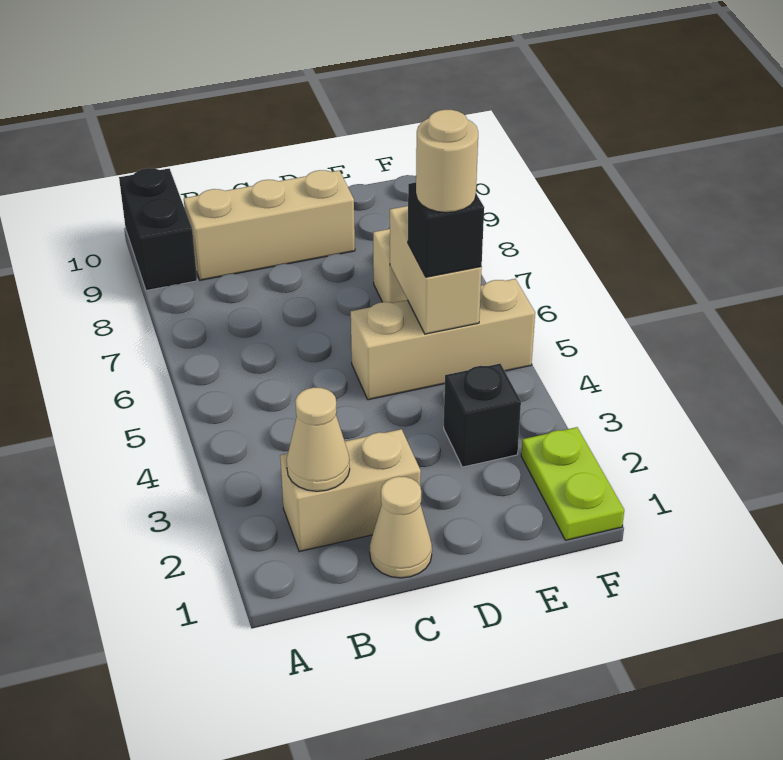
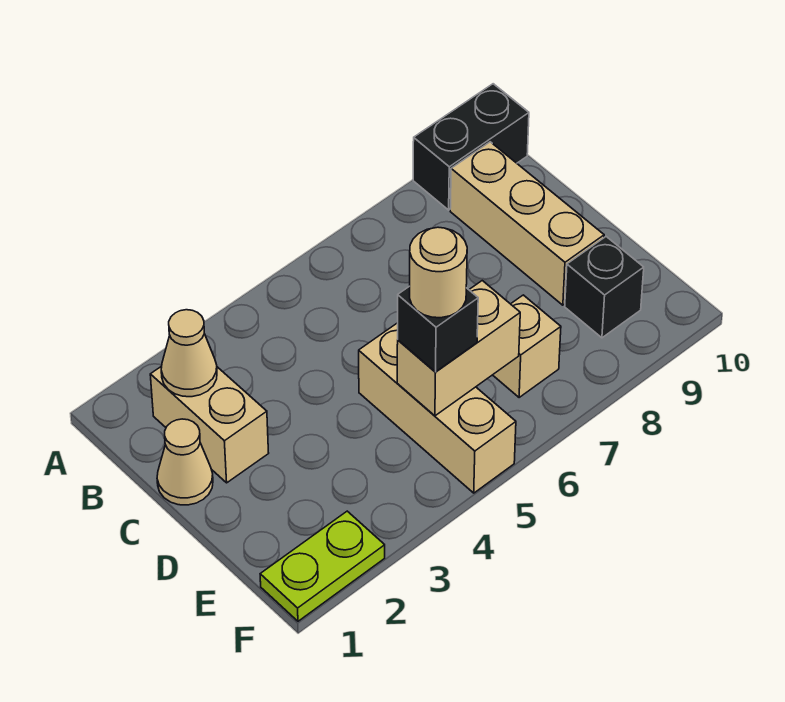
black brick E3 level 1 -> black brick E9 level 1

